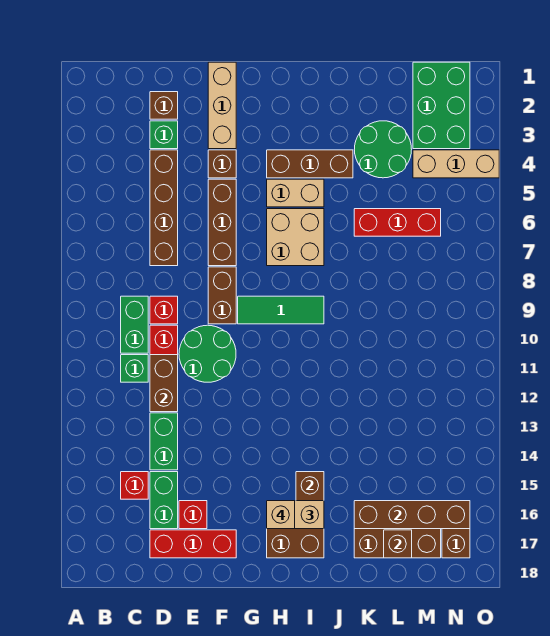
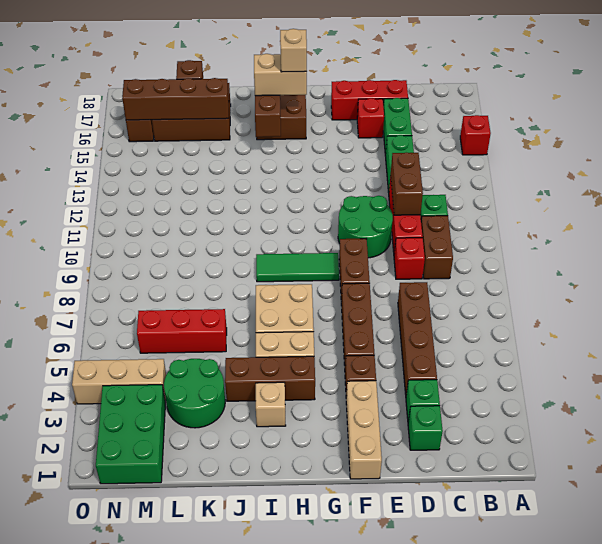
green brick C9:C10 level 1 -> brown brick C9:C10 level 1
red brick C15 level 1 -> red brick A15 level 1
brown brick D2 level 1 -> green brick D2 level 1
none -> tan brick I3 level 1

